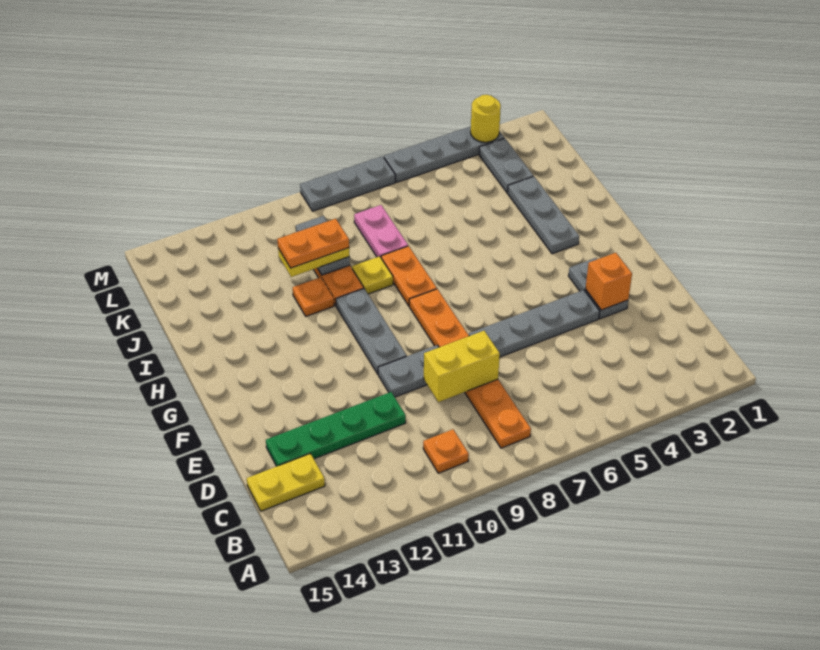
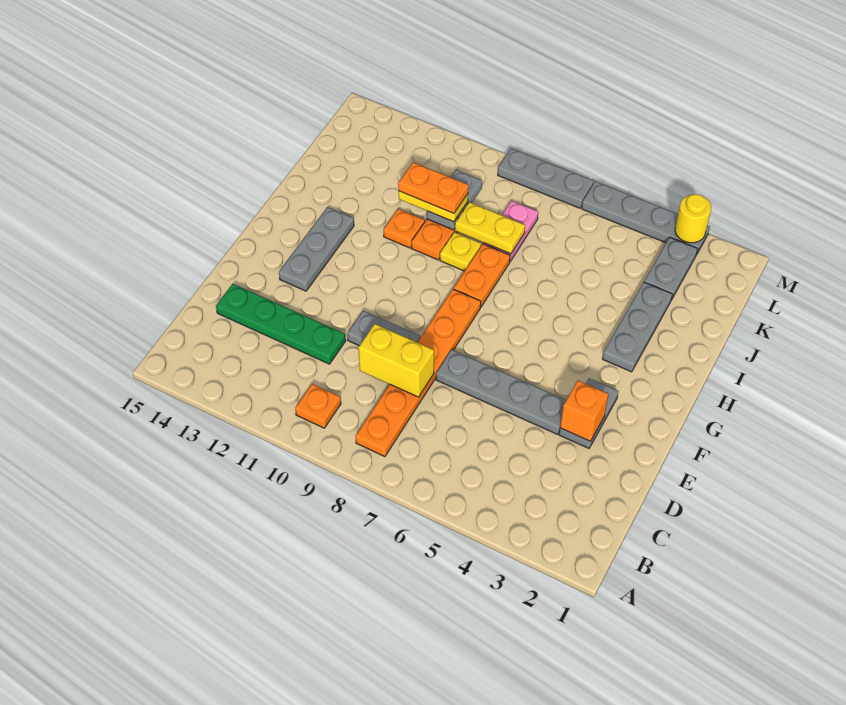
yellow plate C14:C15 level 1 -> yellow plate J8:J9 level 2
grey plate F10:H10 level 1 -> grey plate F13:H13 level 1

